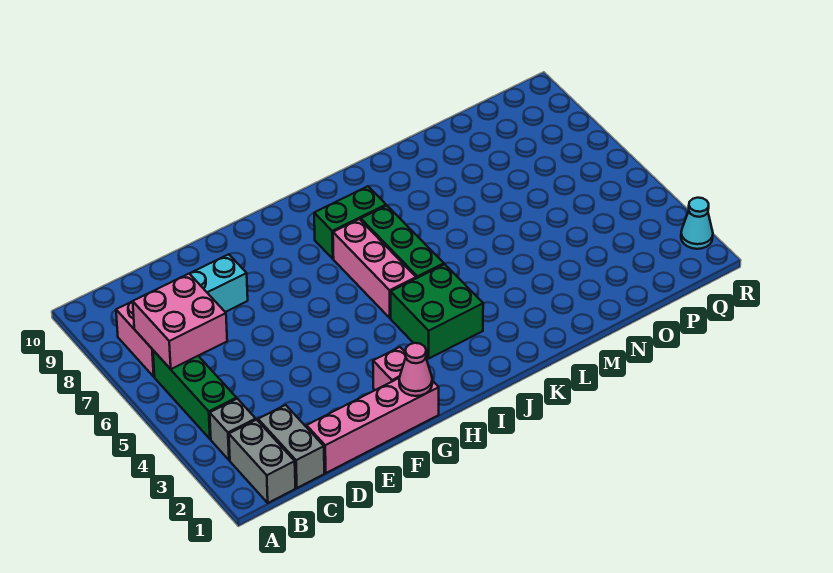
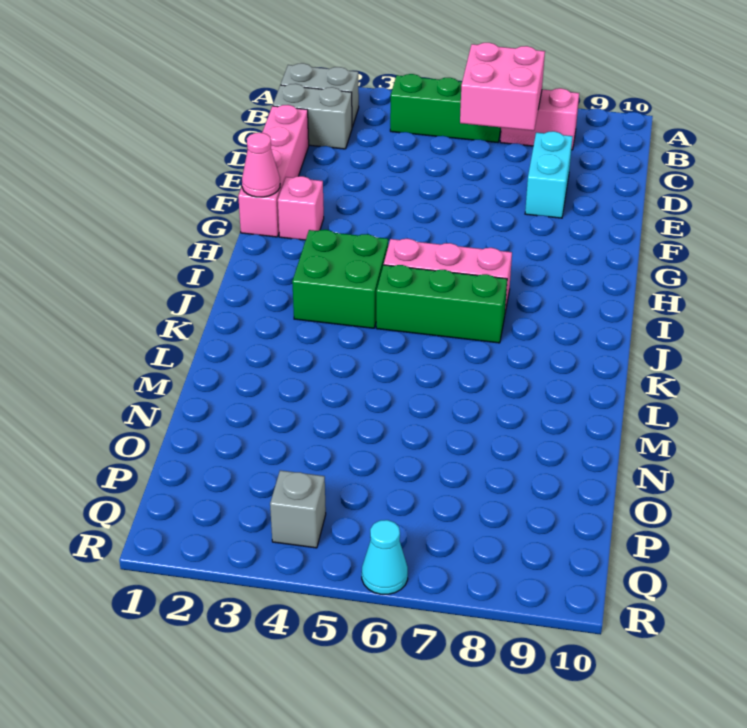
grey brick B3 level 1 -> grey brick Q4 level 1
green brick I8:J8 level 1 -> none
cyan cone R2 level 1 -> cyan cone R6 level 1

